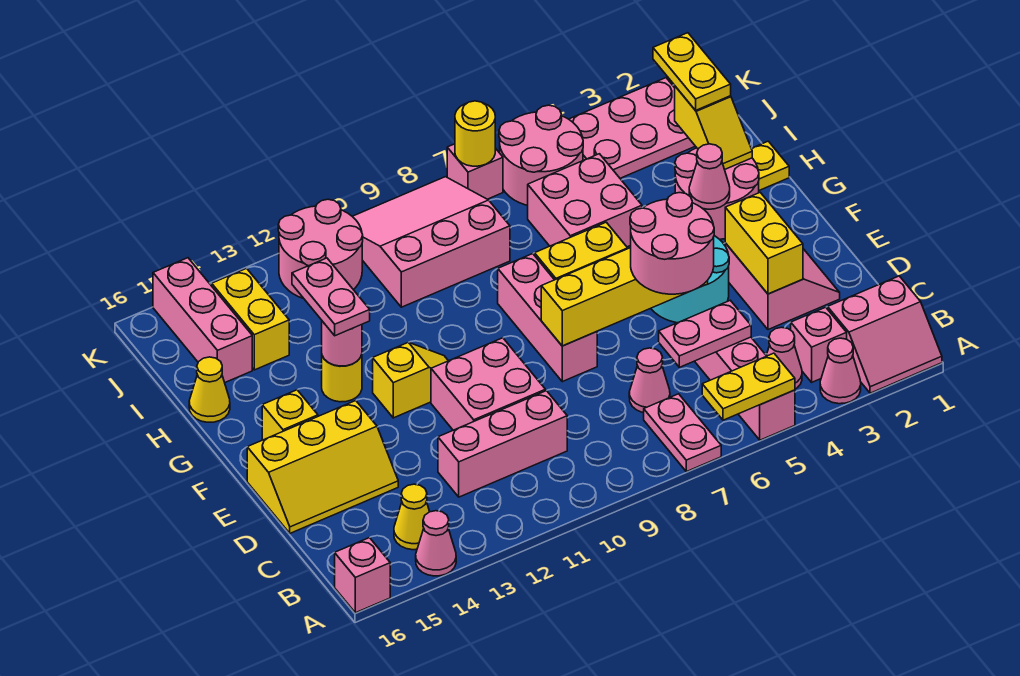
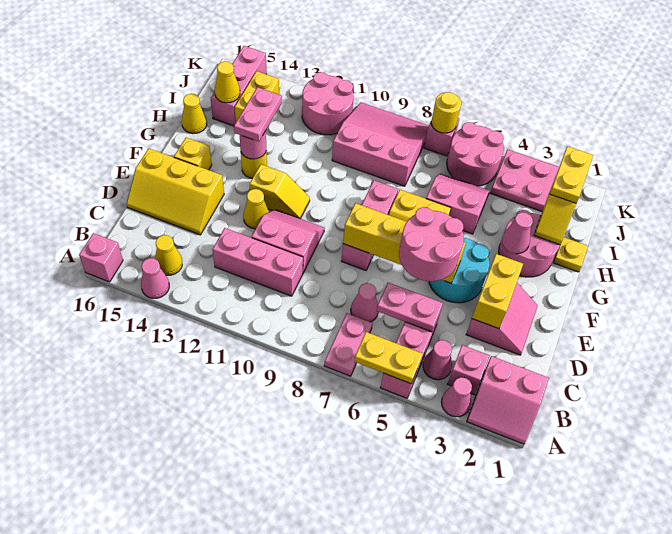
pink brick D10:E11 level 1 -> pink slope D10:E11 level 1 top D
none -> yellow cone E12 level 1
pink brick H5:I6 level 1 -> pink slope H5:I6 level 1 top H
none -> yellow cone I15 level 2

